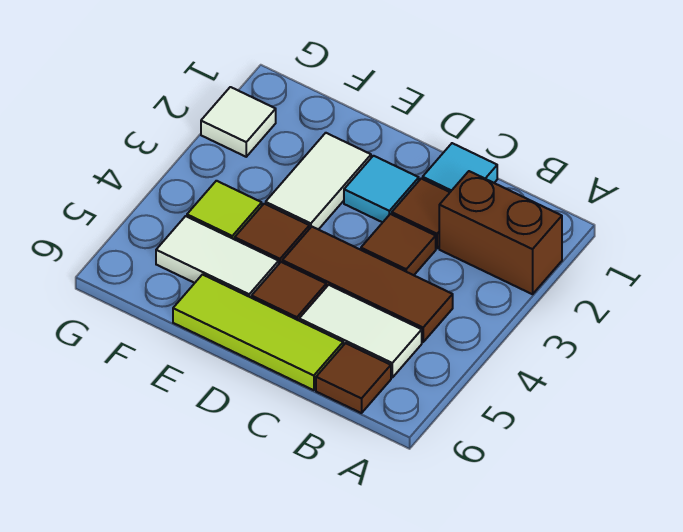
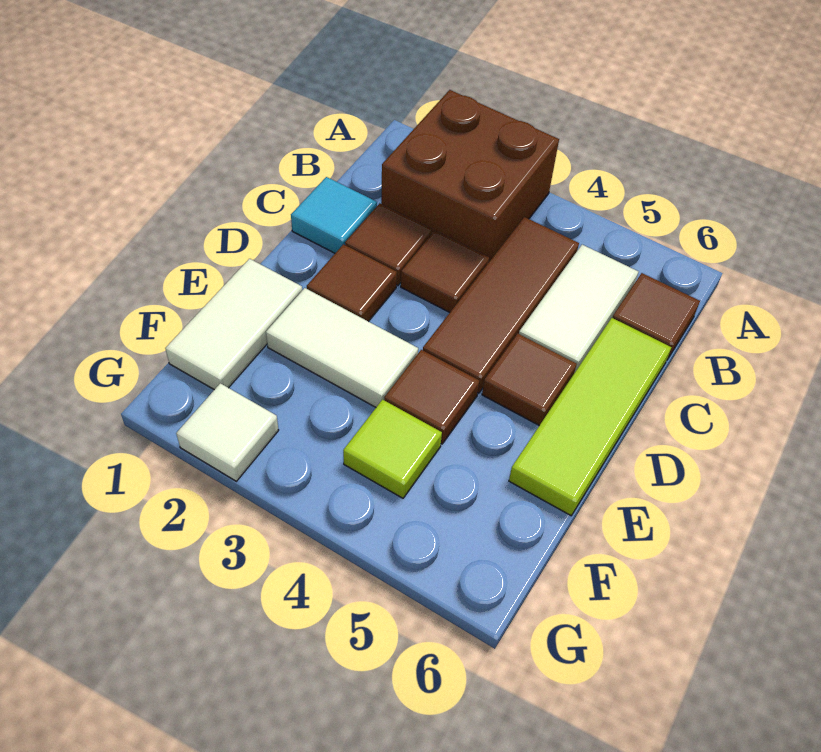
brown brick A2:B2 level 1 -> brown brick A2:B3 level 1
cyan tile D2 level 1 -> brown tile D2 level 1
white tile E5:F5 level 1 -> white tile E1:F1 level 1

